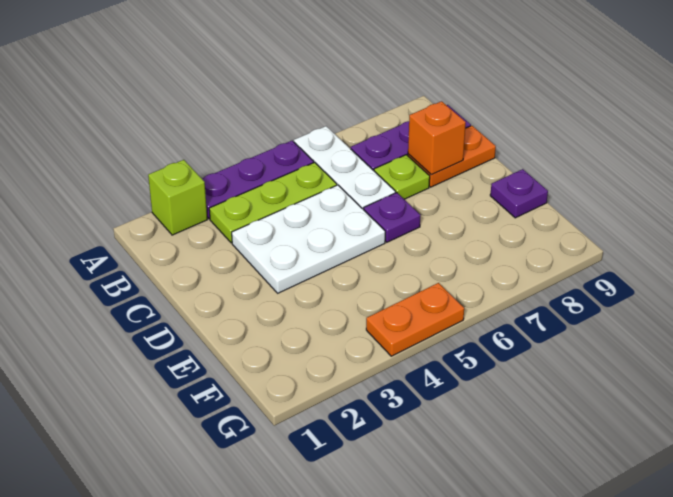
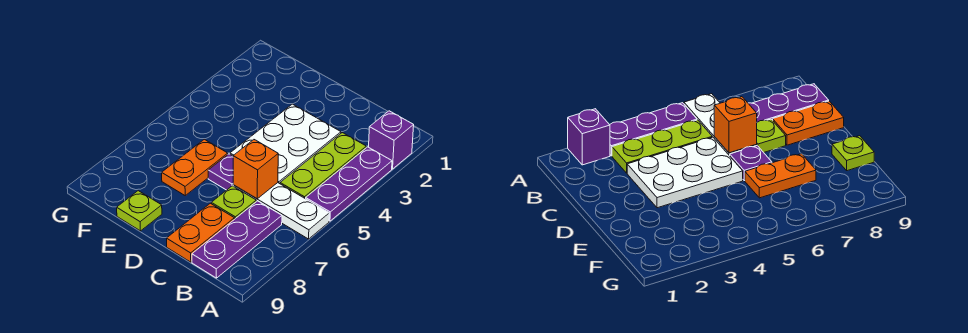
lime brick A2 level 1 -> purple brick A2 level 1
orange brick C8 level 2 -> orange brick C6 level 2
purple plate E9 level 1 -> lime plate E9 level 1
orange plate G4:G5 level 1 -> orange plate E6:E7 level 1

